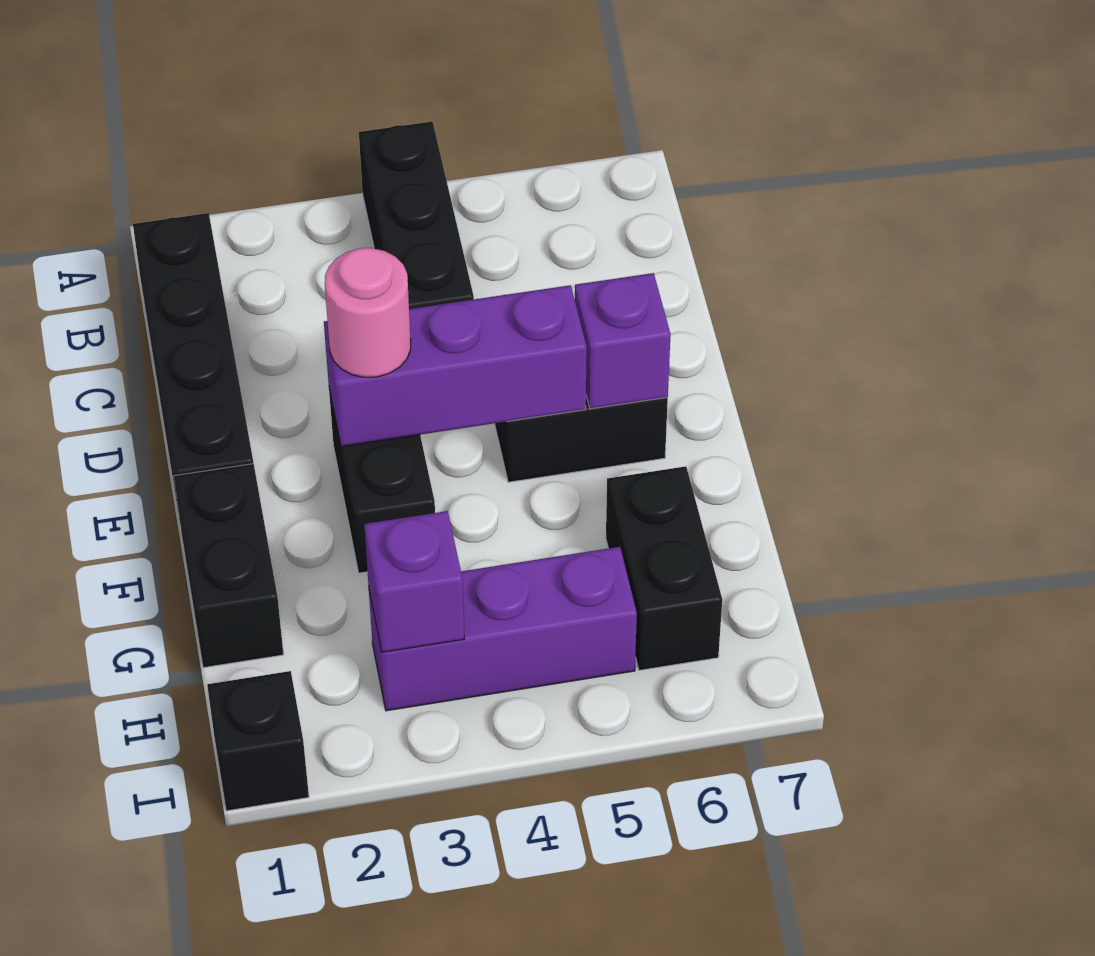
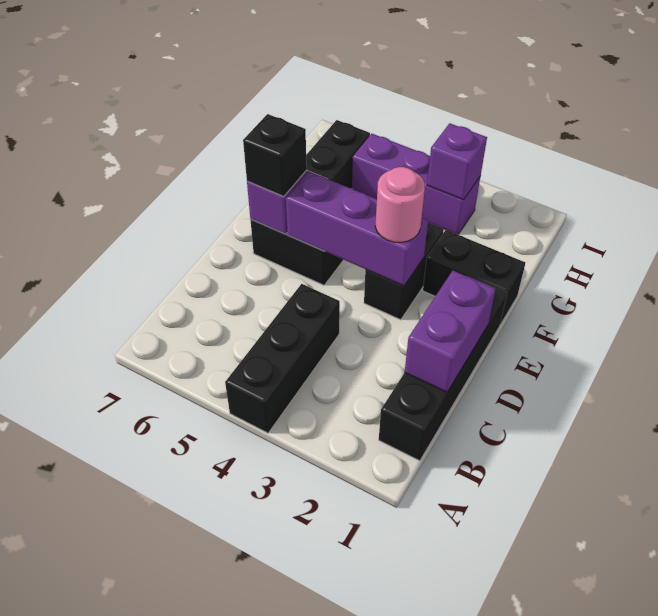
none -> purple brick C1:D1 level 2
black brick F1:G1 level 1 -> black brick F1:F2 level 1
black brick I1 level 1 -> black brick E6 level 3

